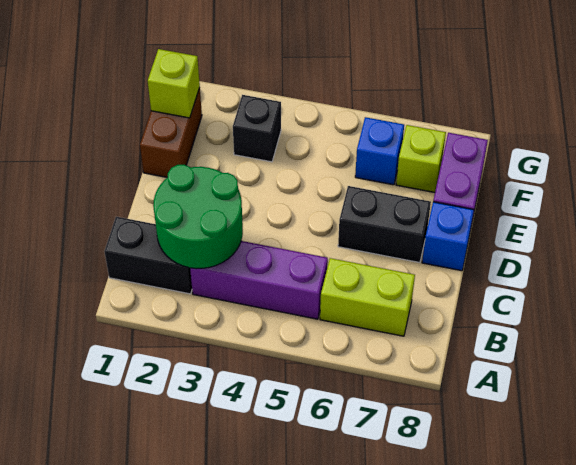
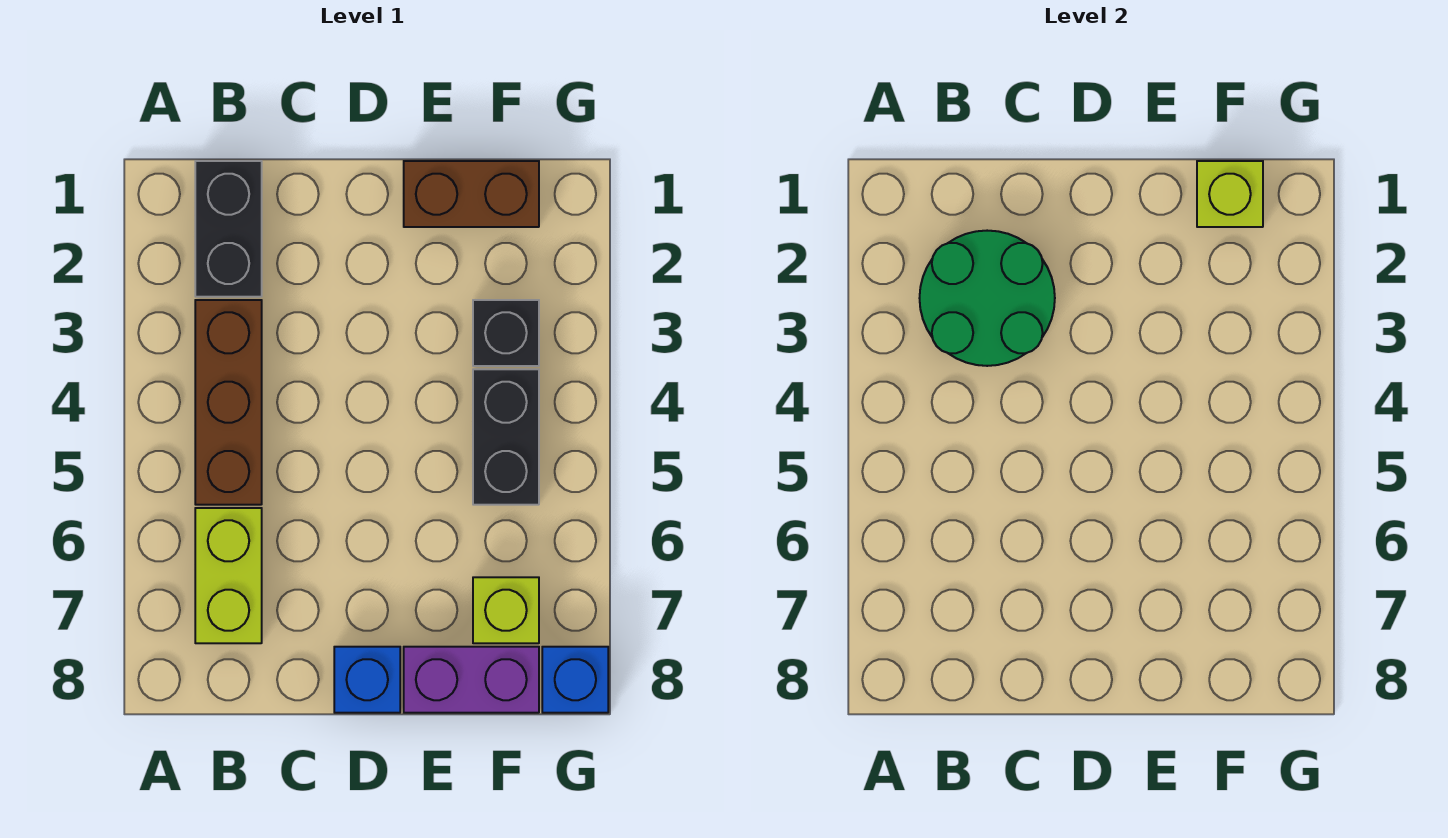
purple brick B3:B5 level 1 -> brown brick B3:B5 level 1
black brick D6:D7 level 1 -> black brick F4:F5 level 1
blue brick F6 level 1 -> blue brick G8 level 1

